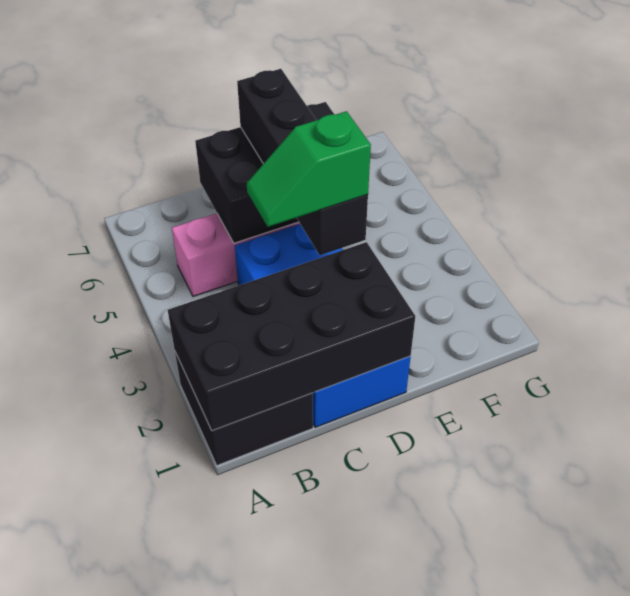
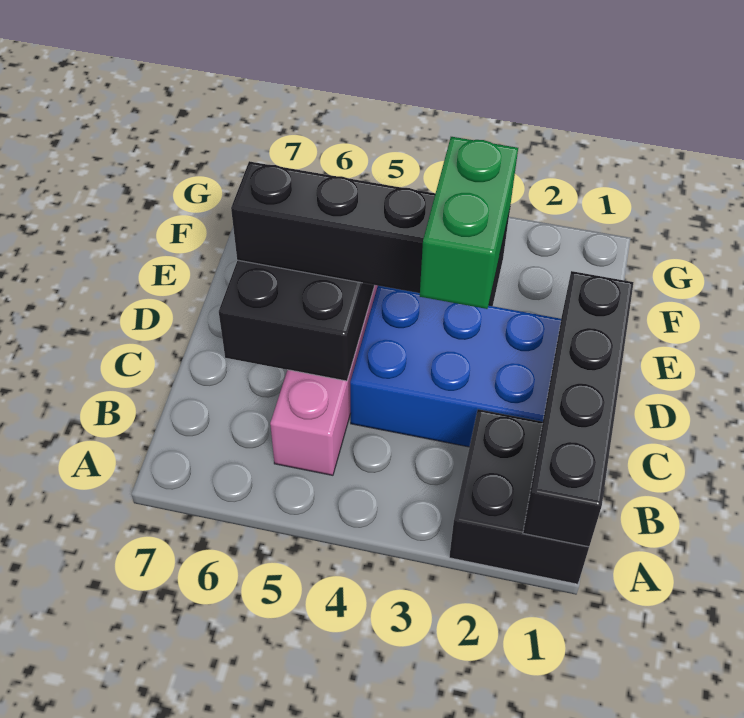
black brick A1:D2 level 2 -> black brick A1:D1 level 2
green slope C3:D3 level 4 top D -> green brick C3:D3 level 4

